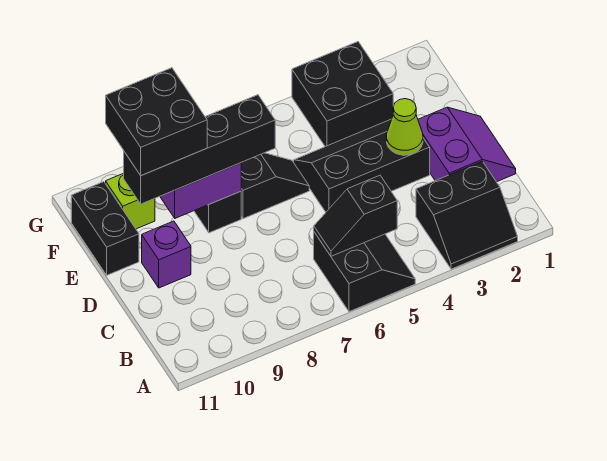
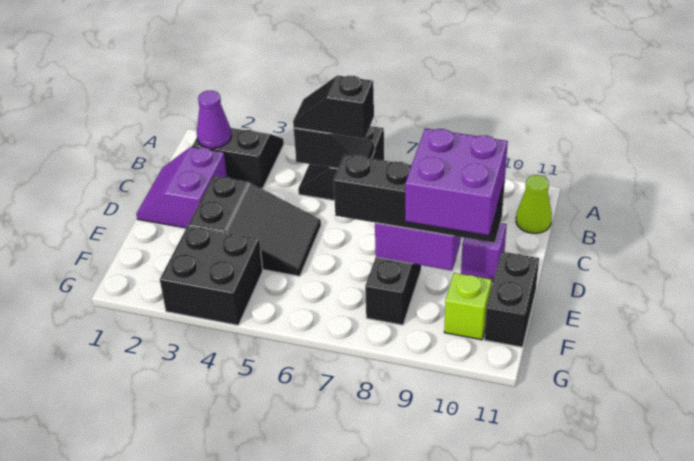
none -> purple cone B2 level 2
black slope D3:E5 level 1 top D -> black slope D3:E5 level 1 top 3
lime cone D3 level 2 -> lime cone B11 level 1
black slope E6:E7 level 1 top 7 -> black slope B5:B6 level 3 top 6
black brick E9:F10 level 4 -> purple brick E9:F10 level 4

